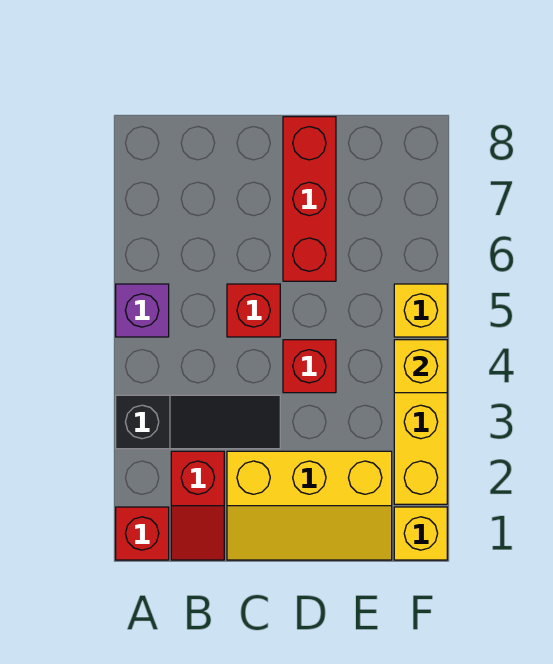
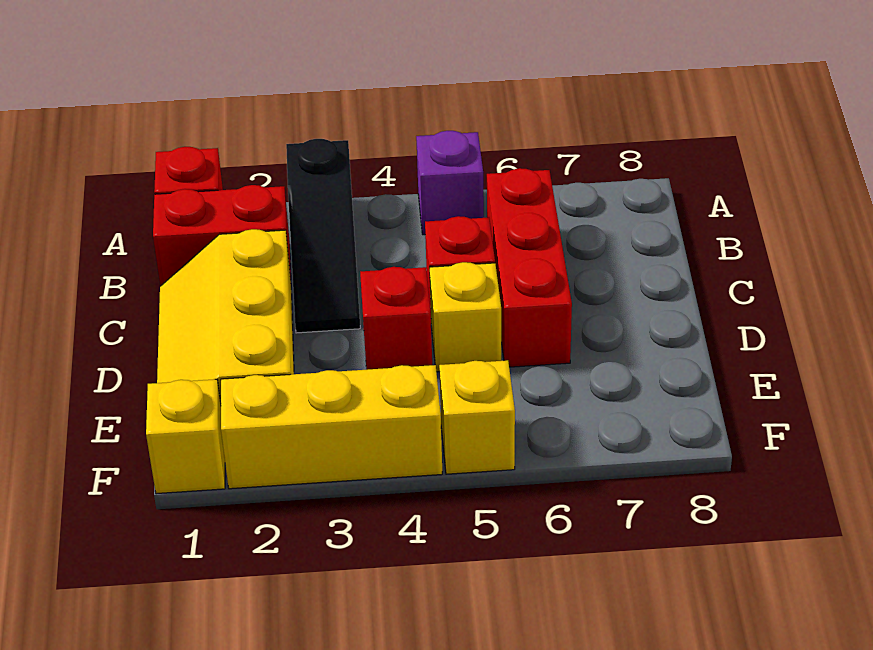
red slope B1:B2 level 1 top 2 -> red brick B1:B2 level 1
red brick D6:D8 level 1 -> red brick B6:D6 level 1
yellow brick F4 level 2 -> yellow brick D5 level 1

